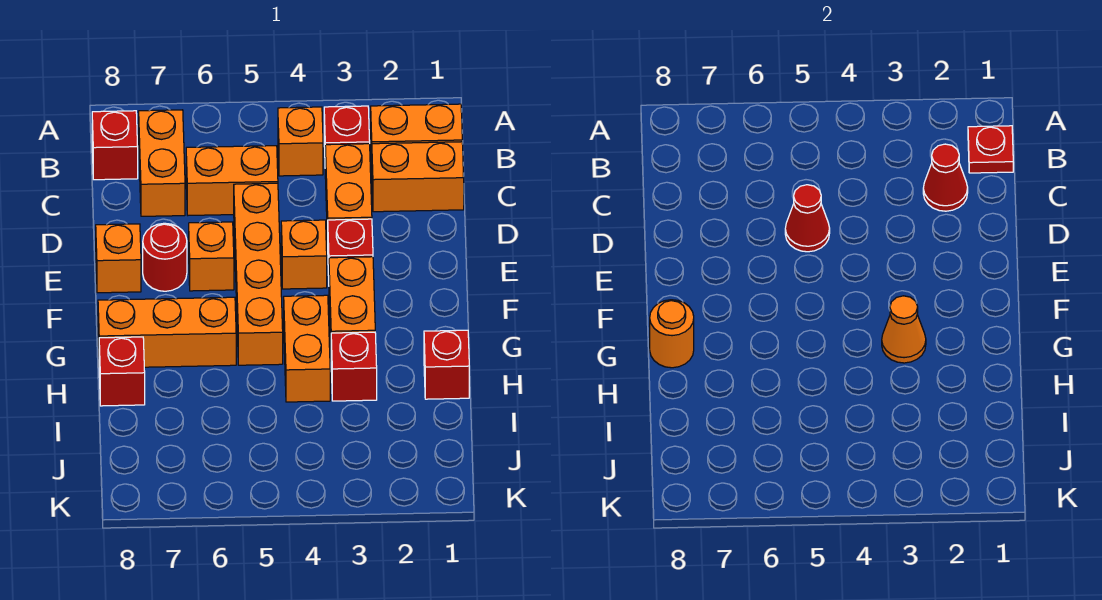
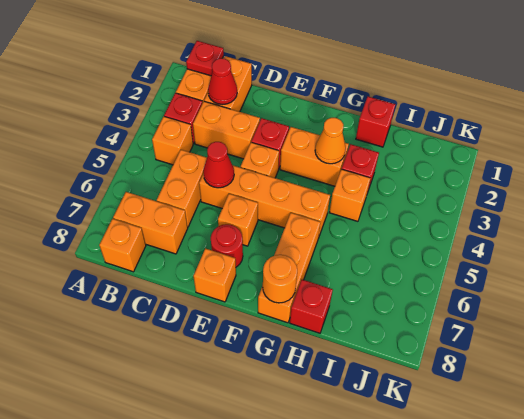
red brick B8 level 1 -> orange brick B8 level 1
orange brick G4:H4 level 1 -> orange brick H4 level 1

